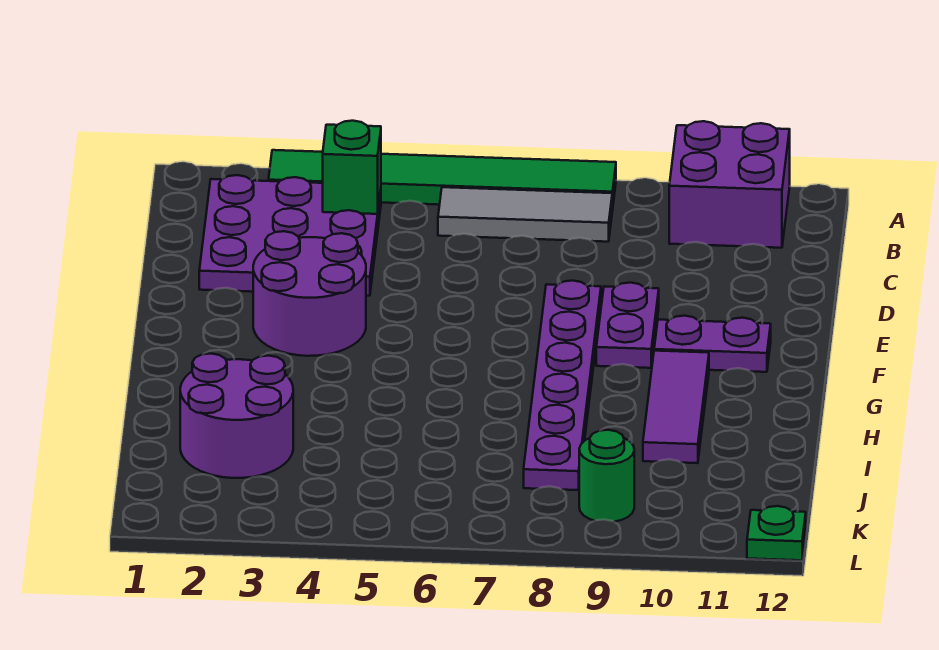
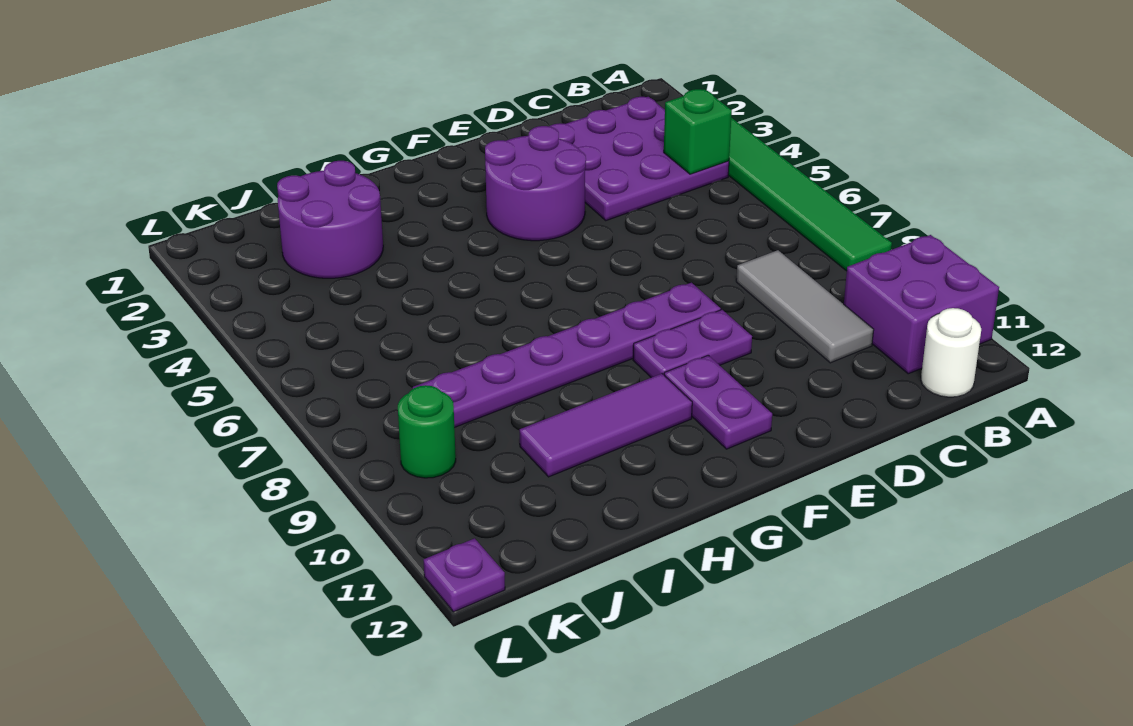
grey tile B6:B8 level 1 -> grey tile C8:C10 level 1
none -> white round brick B12 level 1
green plate L12 level 1 -> purple plate L12 level 1

